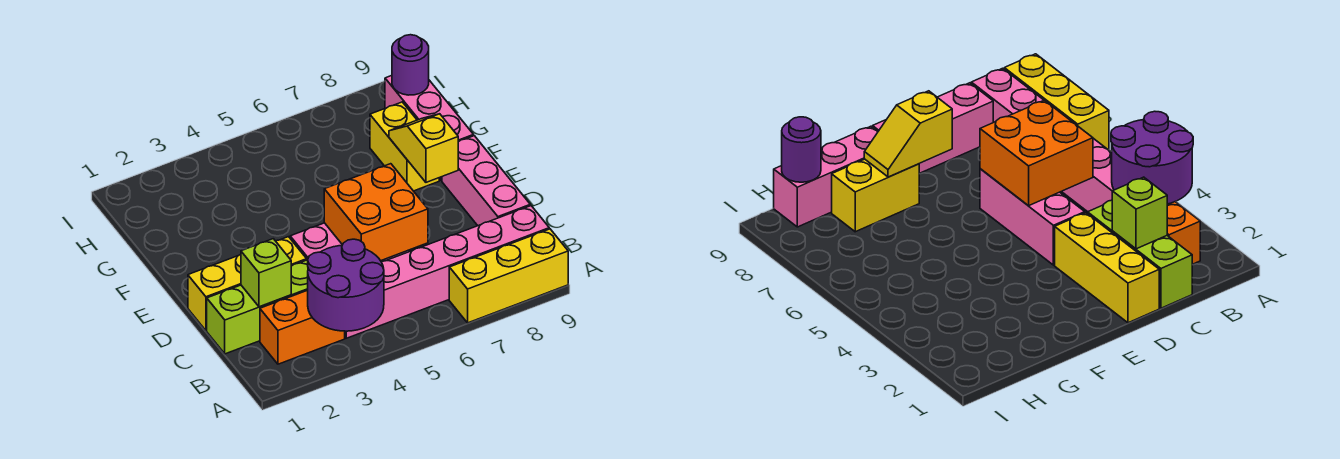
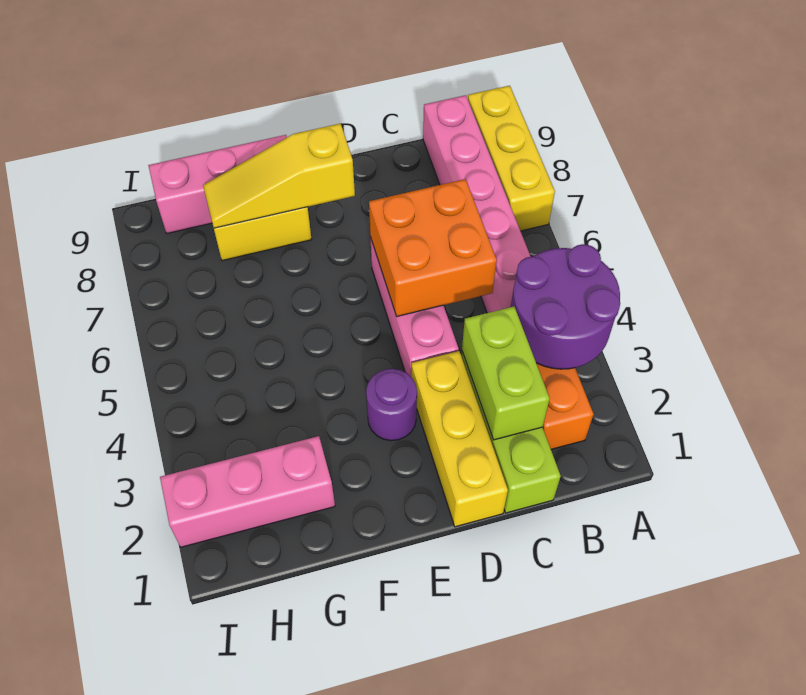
lime brick C2 level 2 -> lime brick C2:C3 level 2
pink brick C9:E9 level 1 -> pink brick G2:I2 level 1
yellow slope E8:F8 level 2 top E -> yellow slope E8:G8 level 2 top E
purple round brick H9 level 2 -> purple round brick E3 level 1

